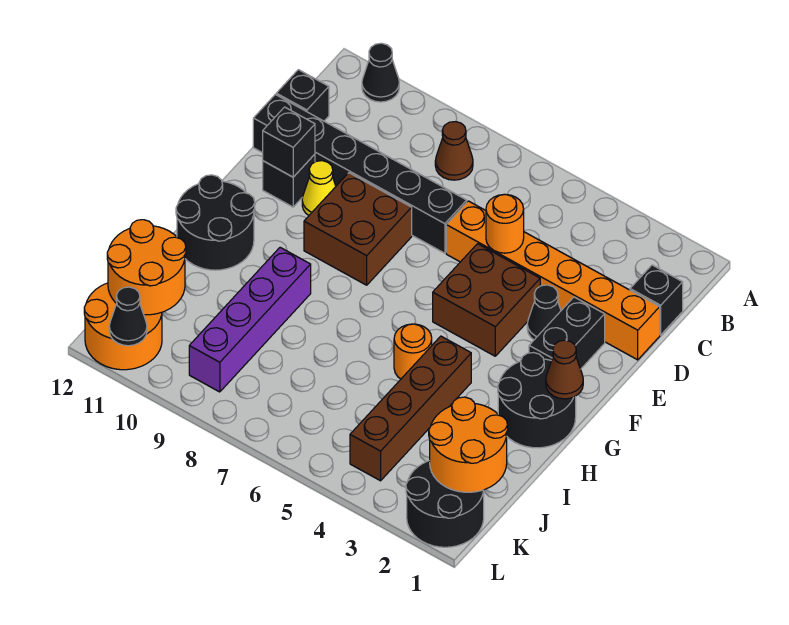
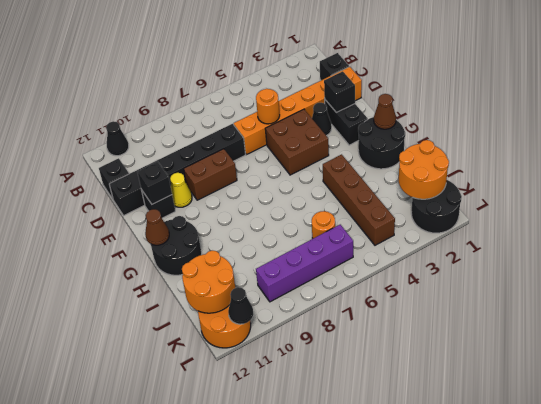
brown cone B8 level 1 -> brown cone G12 level 2
none -> black brick E2 level 2
brown brick E8:F9 level 1 -> brown brick E8:E9 level 1
orange round brick H5 level 1 -> orange round brick J6 level 1
purple brick H9:K9 level 1 -> purple brick K6:K9 level 1

